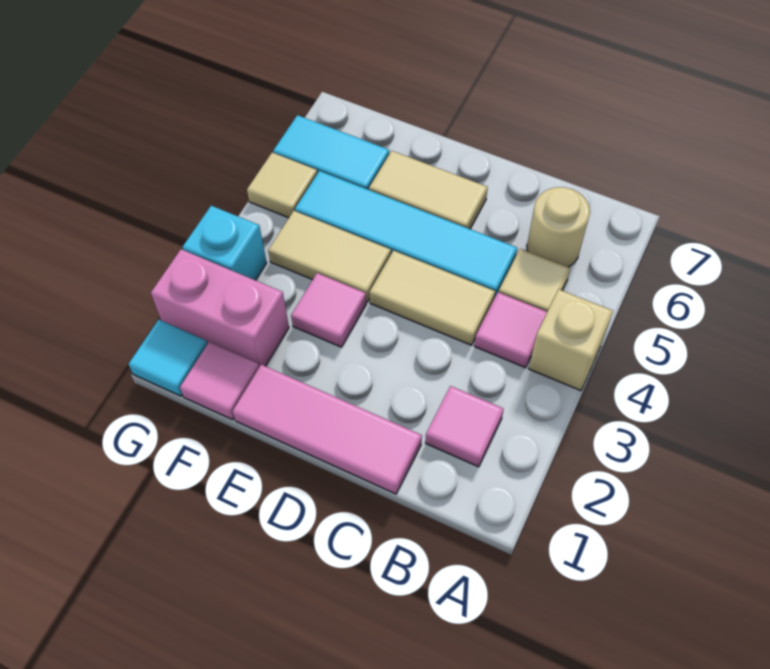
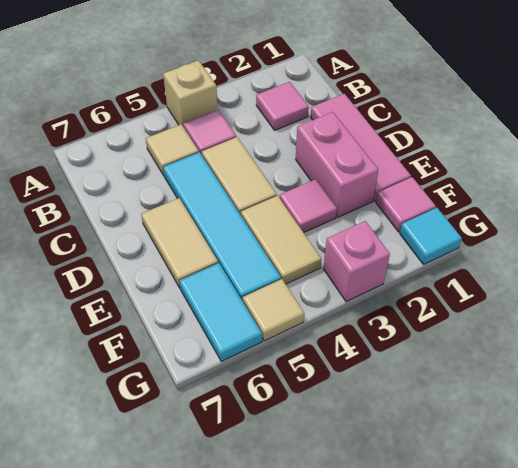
tan round brick B6 level 1 -> none
pink brick F2:G2 level 1 -> pink brick D2:E2 level 1
cyan brick G3 level 1 -> pink brick G3 level 1

